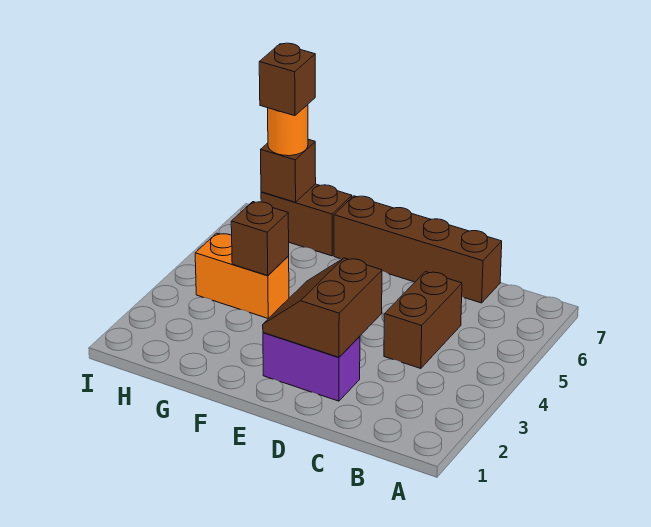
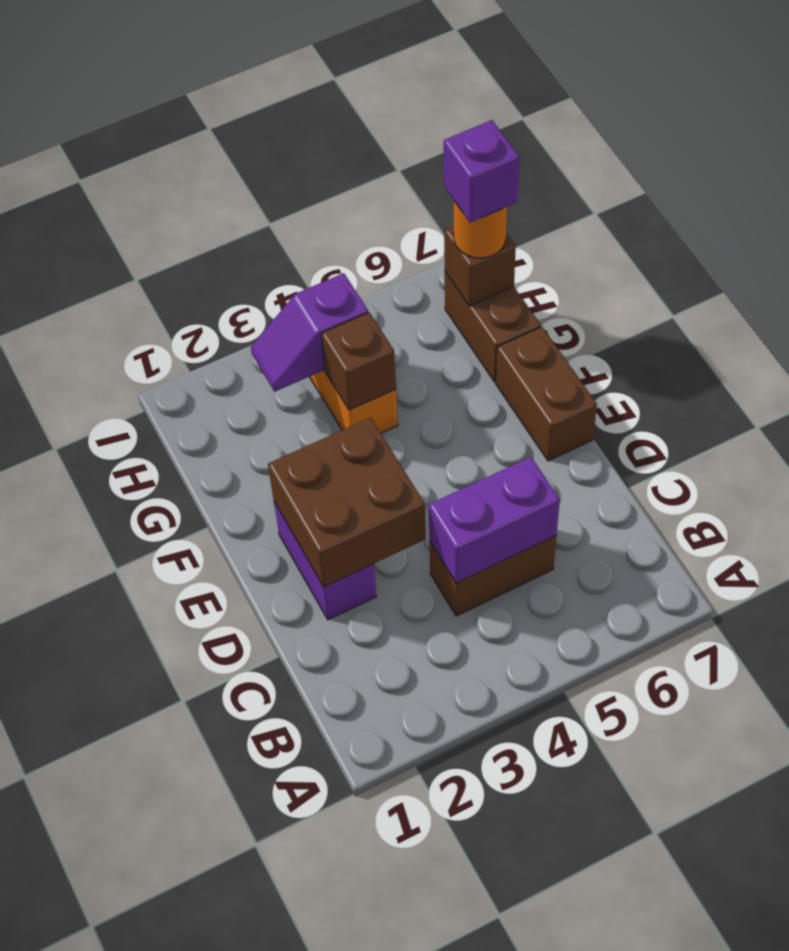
none -> purple brick C4:C5 level 2
brown brick C7:F7 level 1 -> brown brick E7:F7 level 1
brown slope D2:E3 level 2 top D -> brown brick D2:E3 level 2
none -> purple slope H3:H4 level 2 top 4
brown brick H7 level 4 -> purple brick H7 level 4

